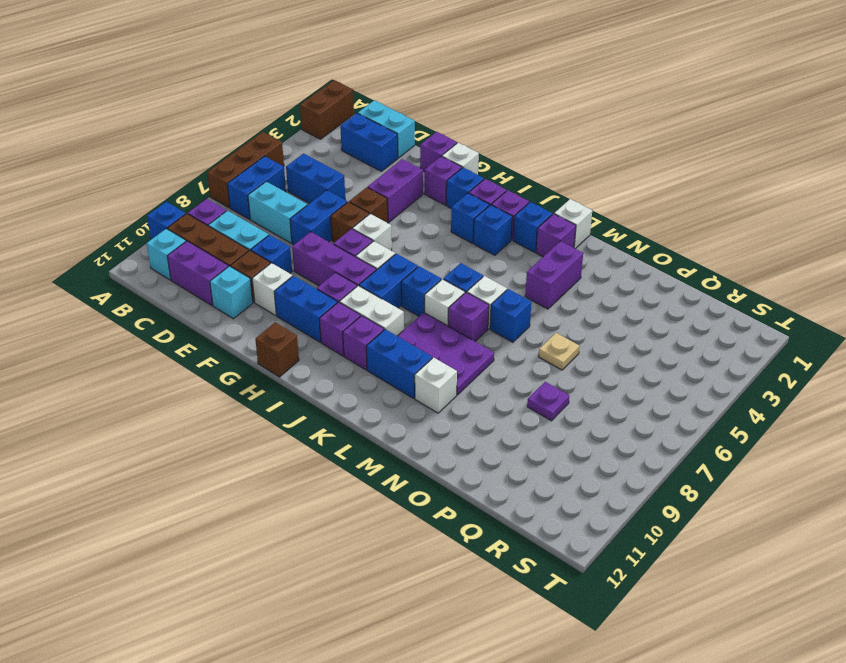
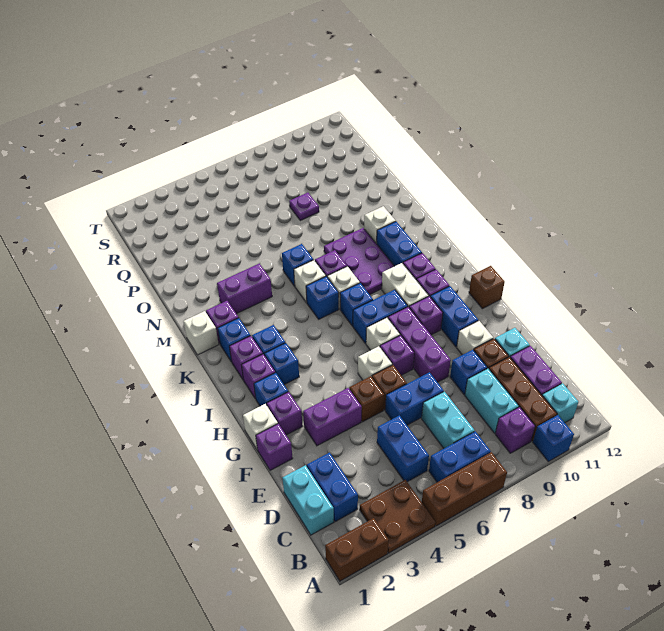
none -> brown plate A3:B4 level 1
tan plate O6 level 1 -> none

